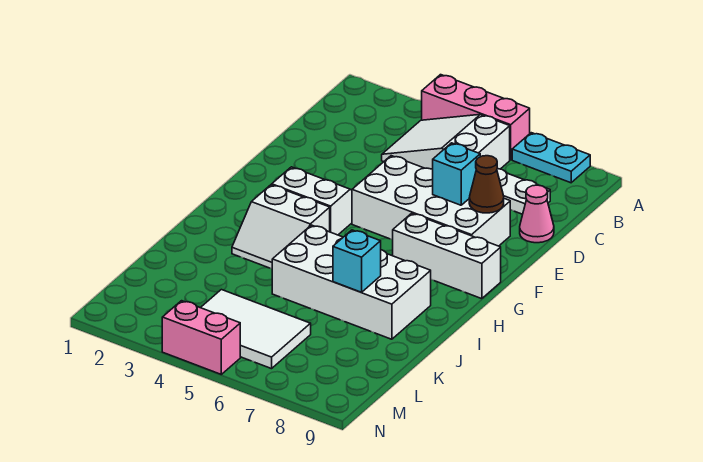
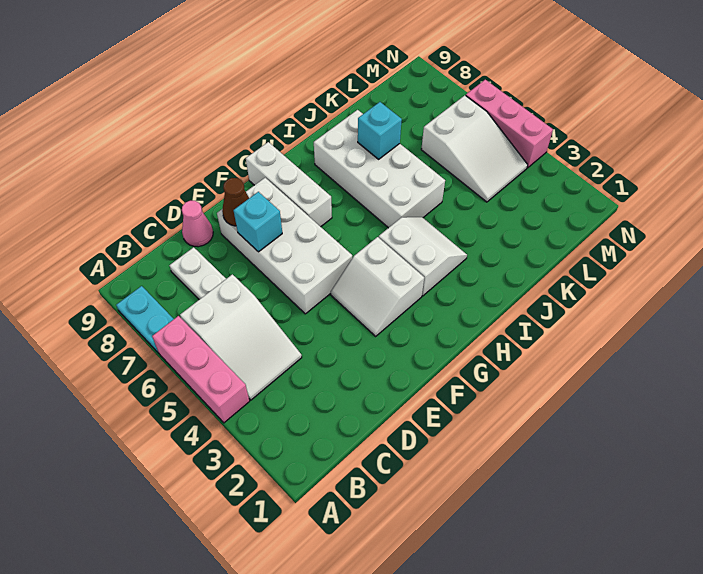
white tile L4:M6 level 1 -> white slope L4:M6 level 1 top 6
pink brick N4:N5 level 1 -> pink brick N4:N6 level 1

